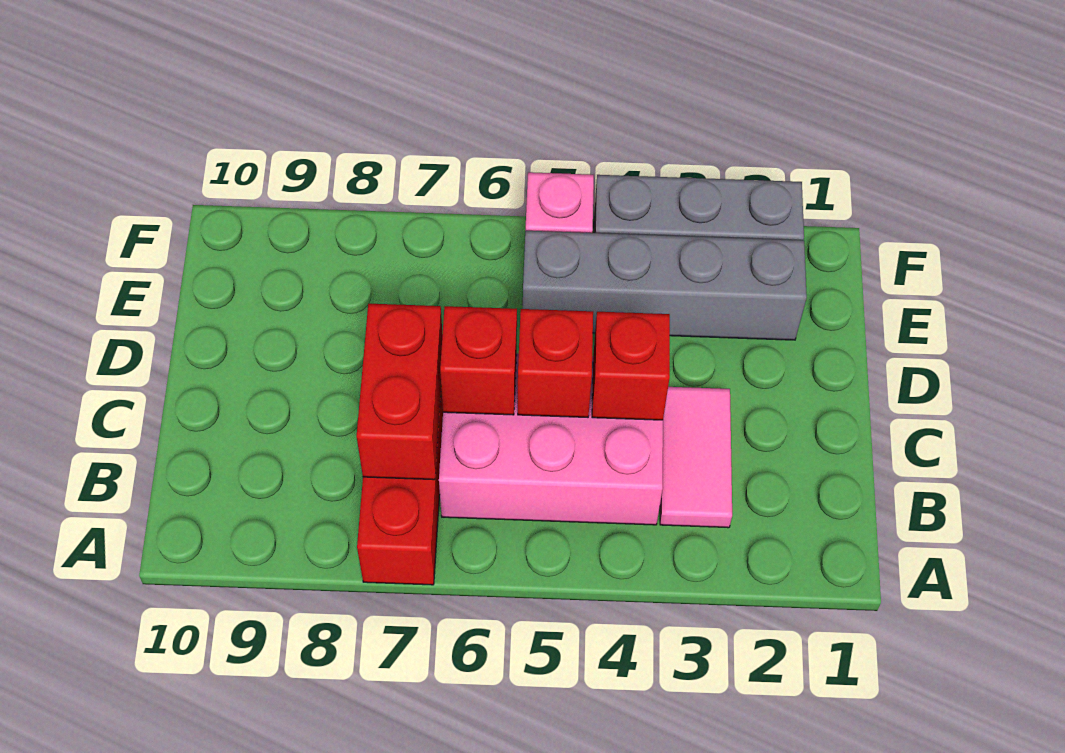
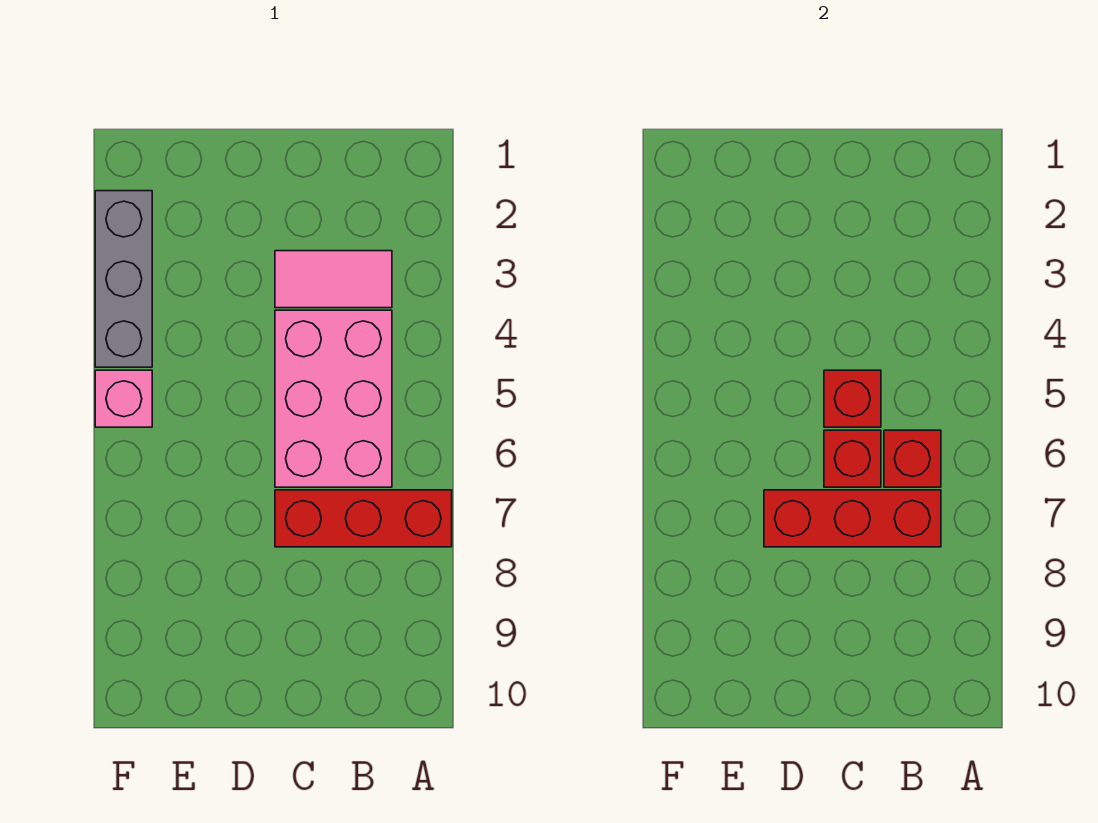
red brick B7:C7 level 2 -> red brick B7:D7 level 2
red brick C4 level 2 -> red brick B6 level 2
grey brick E2:E5 level 1 -> none

